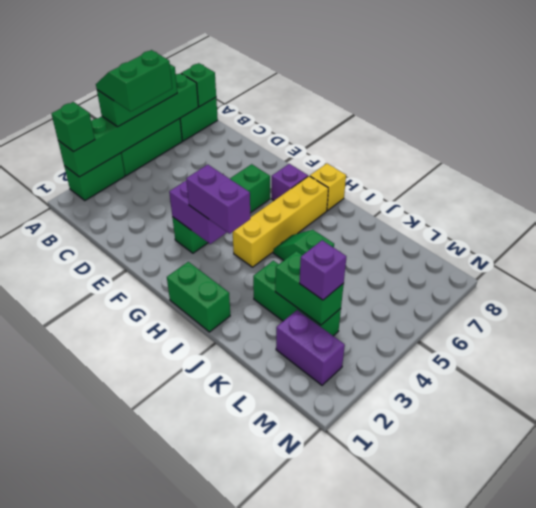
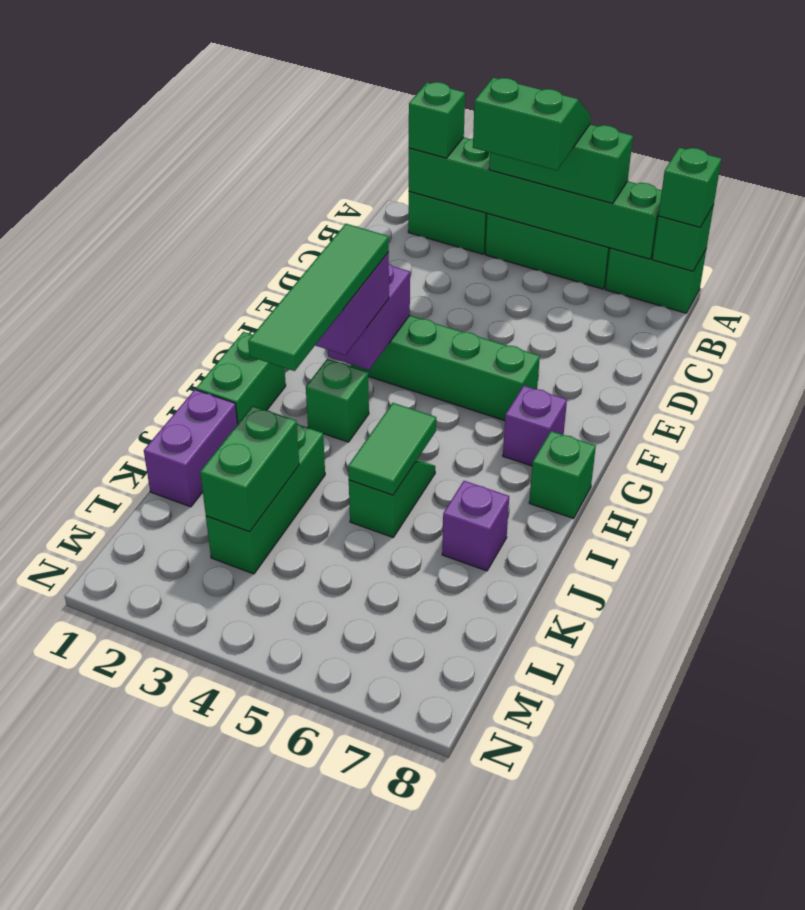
none -> green brick A8 level 3
none -> green tile G3:J3 level 4
none -> green brick H3 level 1
yellow brick H4:H7 level 1 -> none
yellow brick H8 level 1 -> green brick H8 level 1
none -> green tile I5:J5 level 2
purple brick L2:M2 level 1 -> purple brick J1:K1 level 1
purple brick L3 level 3 -> purple brick J7 level 1

